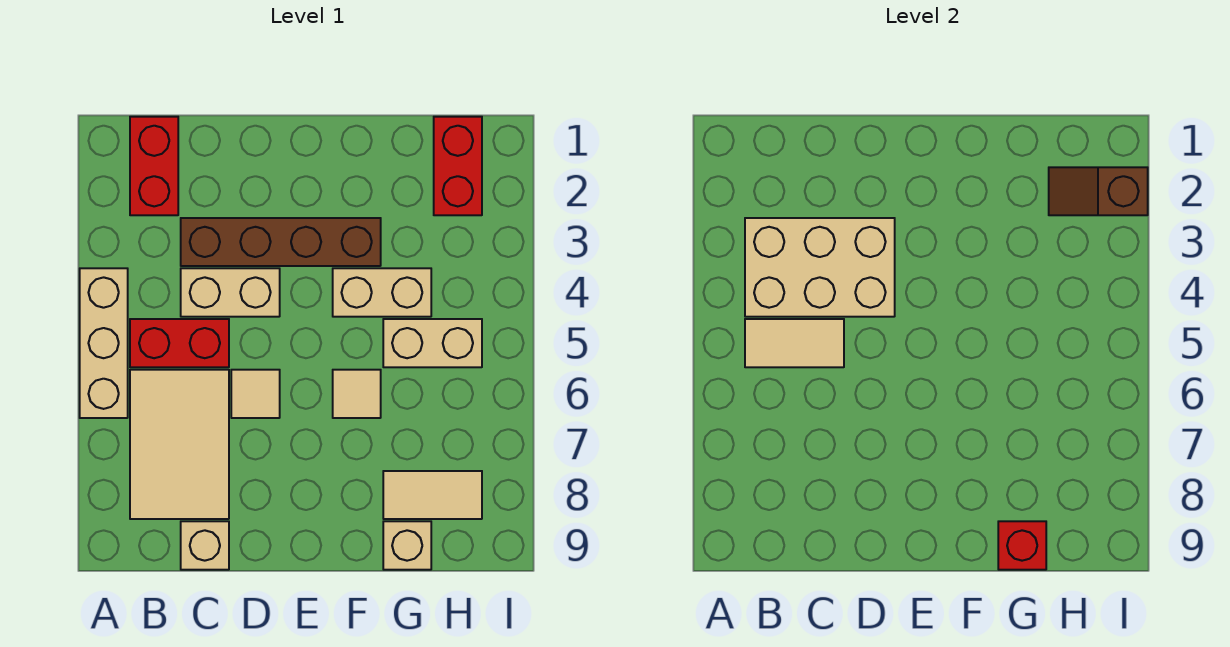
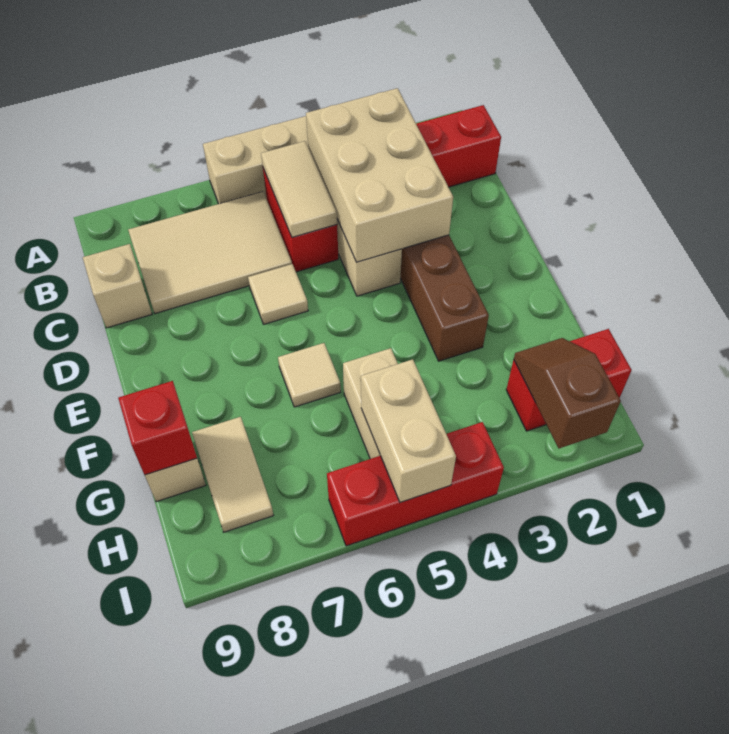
tan brick F4:G4 level 1 -> tan brick H5:I5 level 2
none -> red brick I4:I6 level 1

